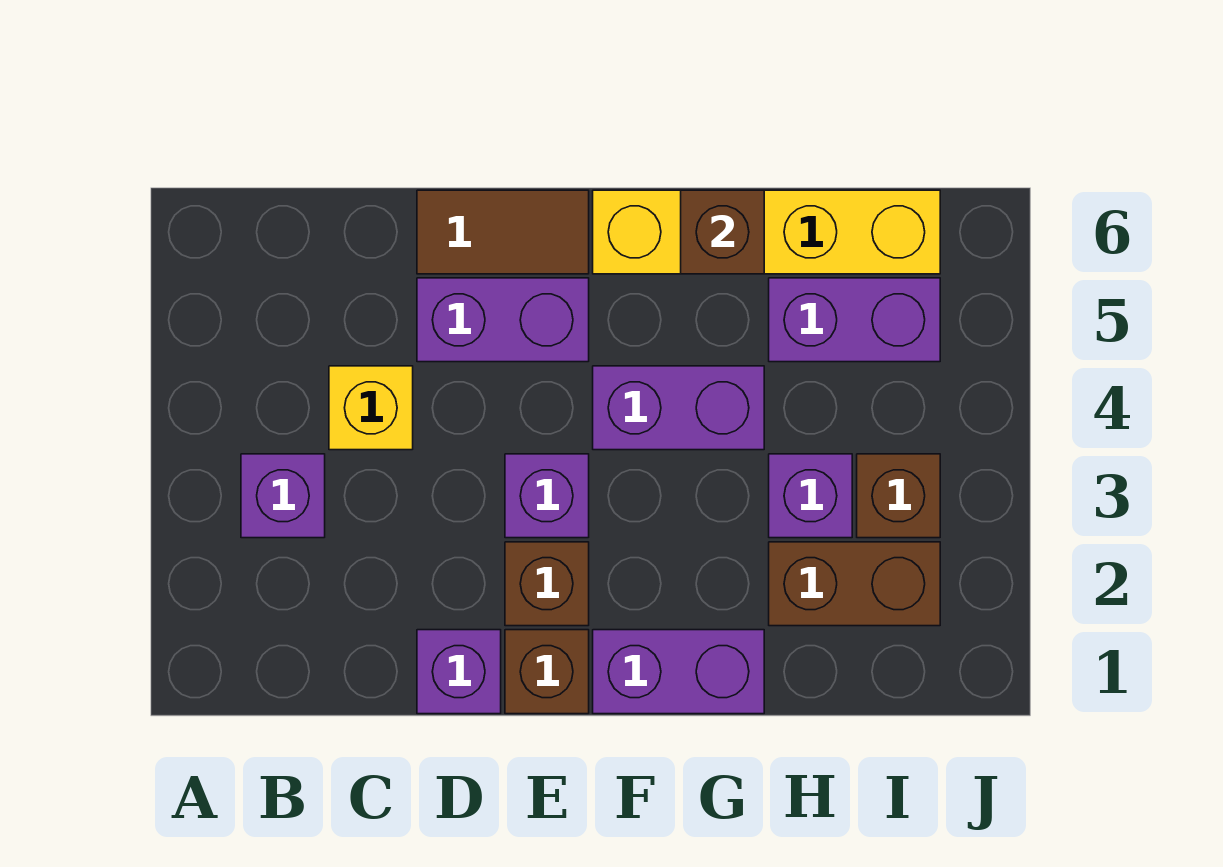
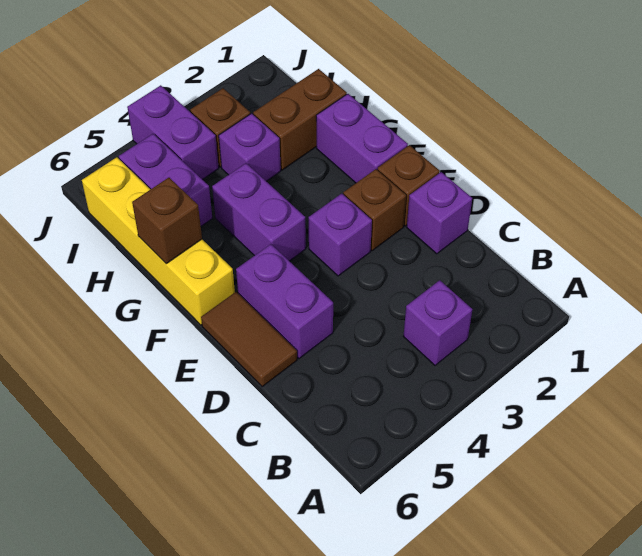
yellow brick C4 level 1 -> none
brown brick H2:I2 level 1 -> brown brick H1:H2 level 1
none -> purple brick I4:J4 level 1

